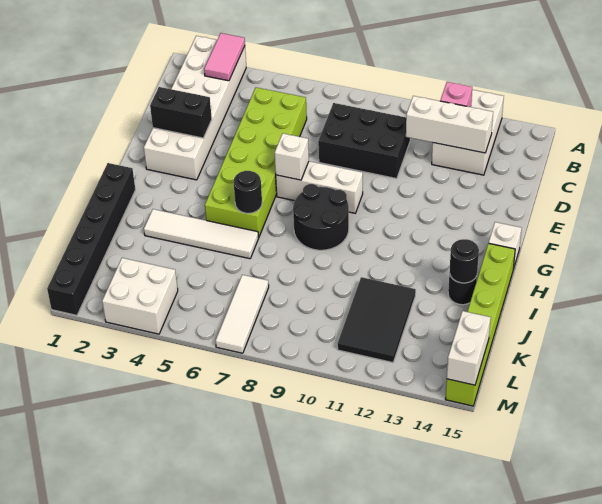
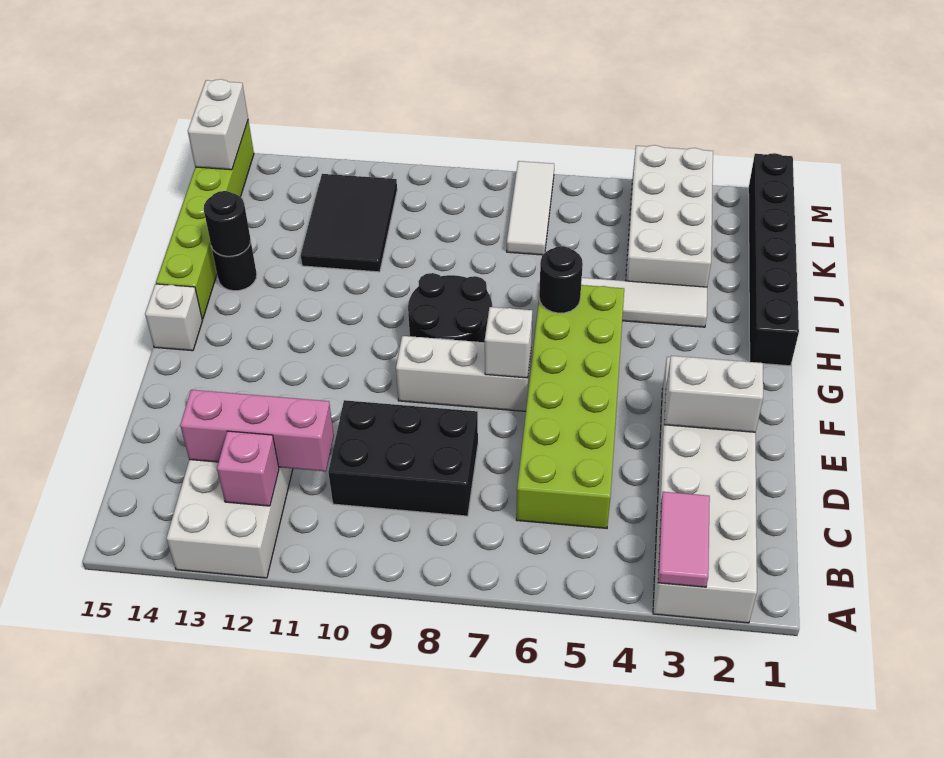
white brick C11:C13 level 2 -> pink brick C11:C13 level 2
black brick E2:E3 level 2 -> white brick E2:E3 level 2
white brick L3:M4 level 1 -> white brick J3:M4 level 1

